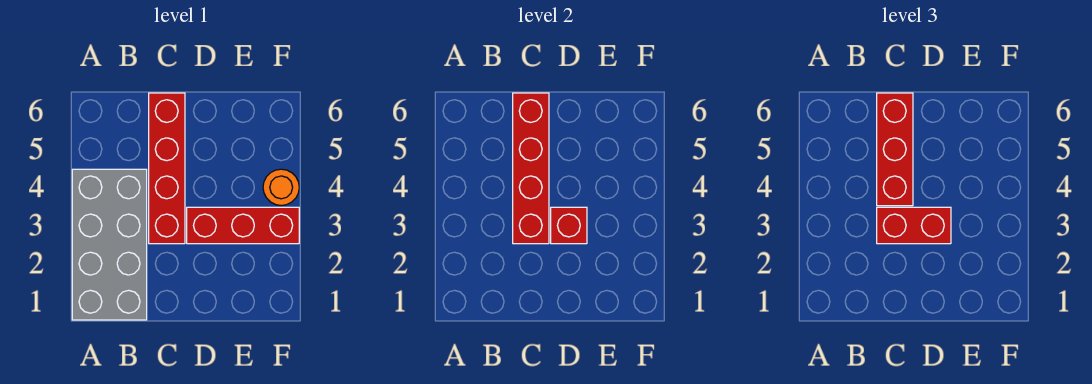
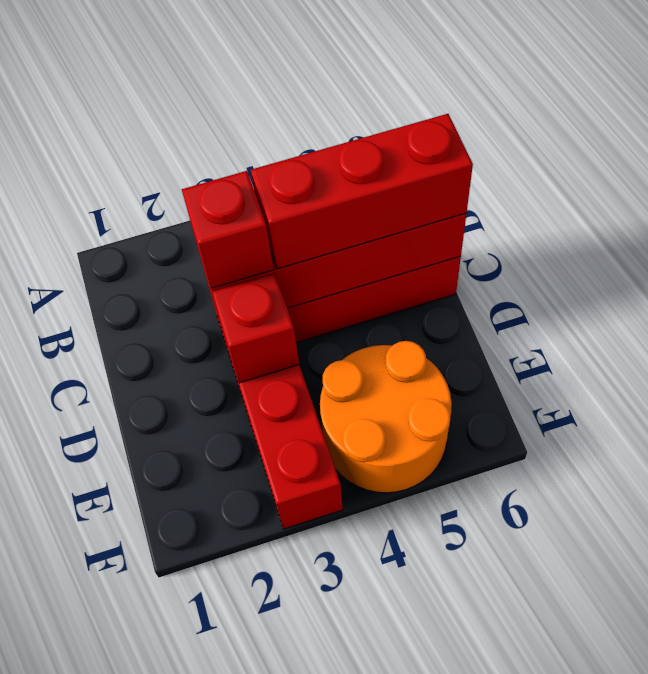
grey brick A1:B4 level 1 -> none
red brick C3:D3 level 3 -> red brick C3 level 3
orange round brick F4 level 1 -> orange round brick E4:F5 level 1

